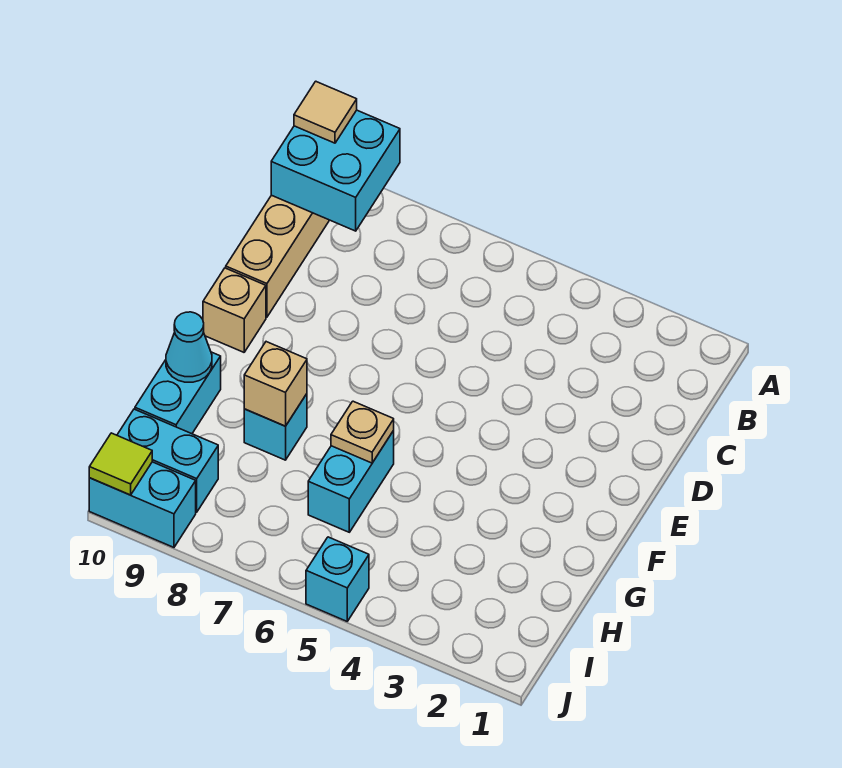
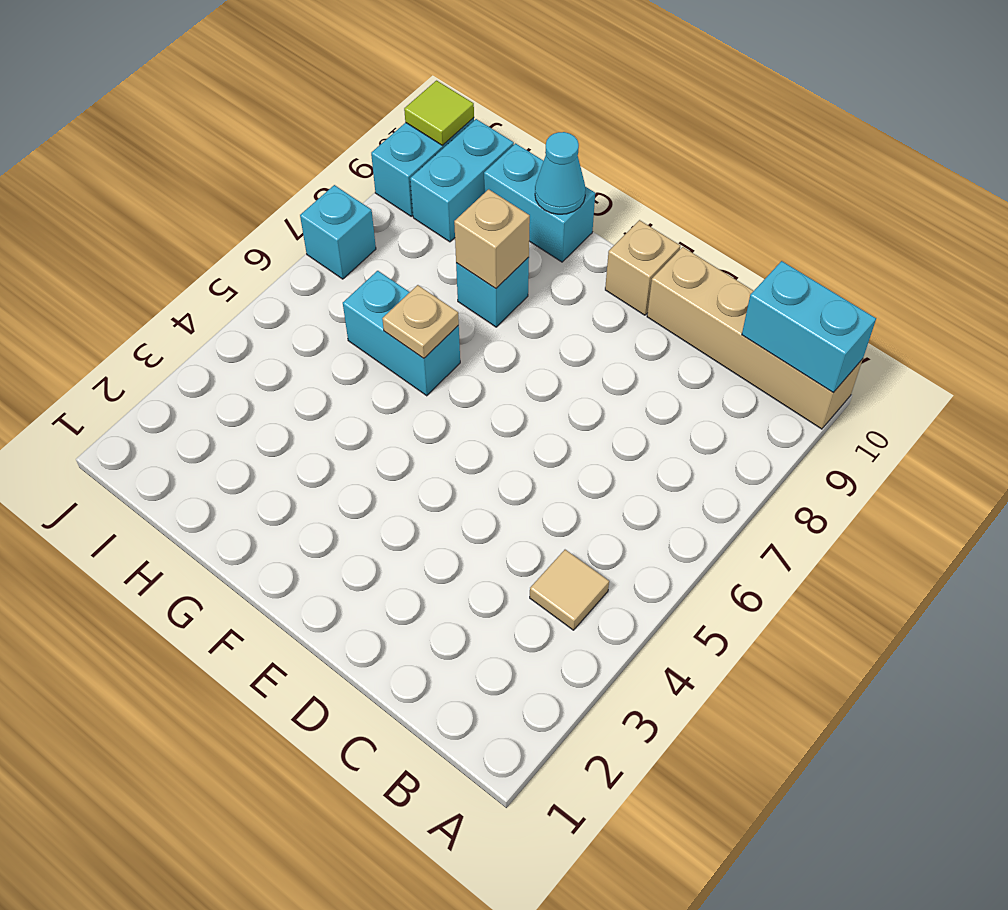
cyan brick A9:B10 level 2 -> cyan brick A10:B10 level 2
tan tile A10 level 3 -> tan tile B4 level 1
cyan brick J5 level 1 -> cyan brick J7 level 1

